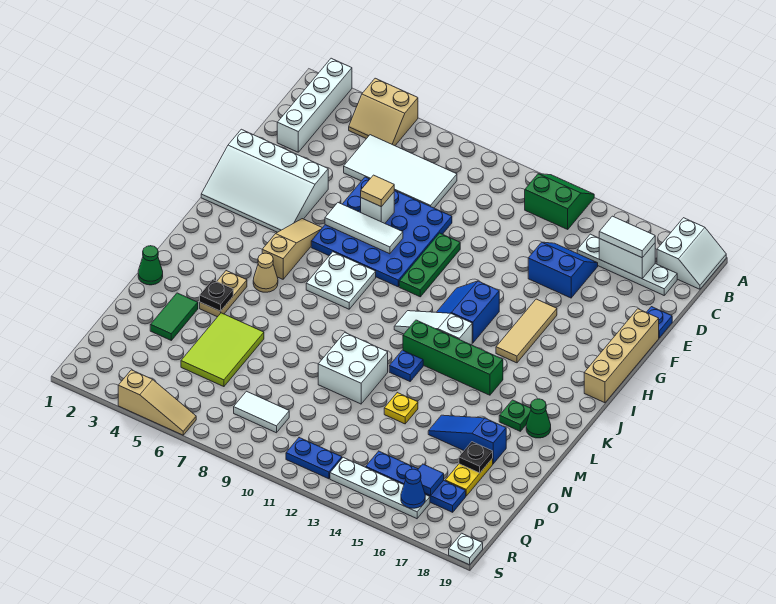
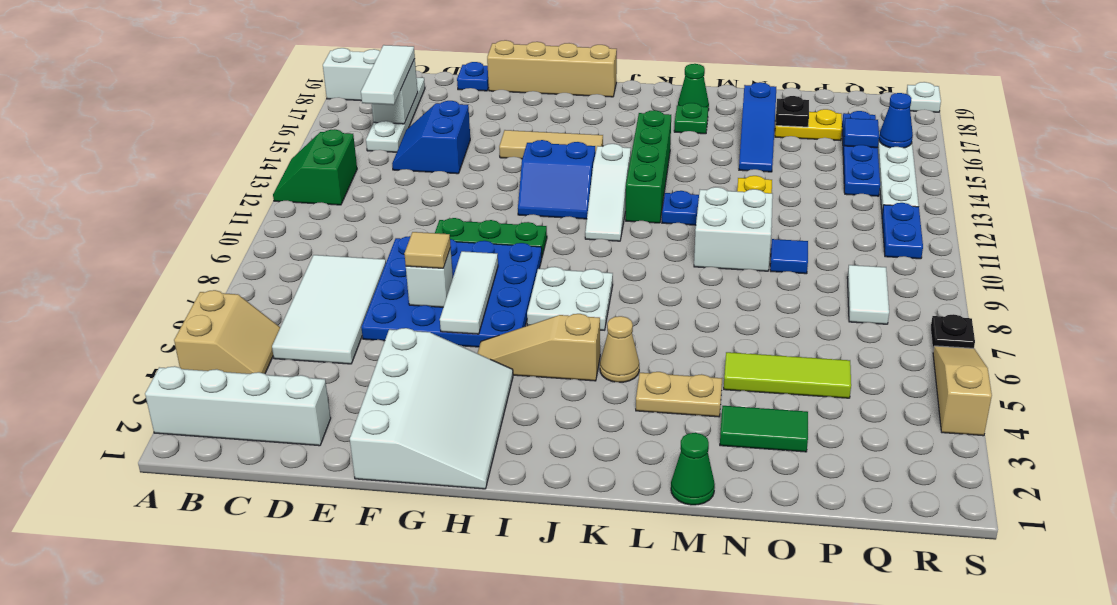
white tile C16:C17 level 3 -> white tile C15:C17 level 3
black plate M4 level 2 -> black plate S7 level 1
lime tile N5:P6 level 1 -> lime tile N5:P5 level 1
none -> blue tile O10 level 1

